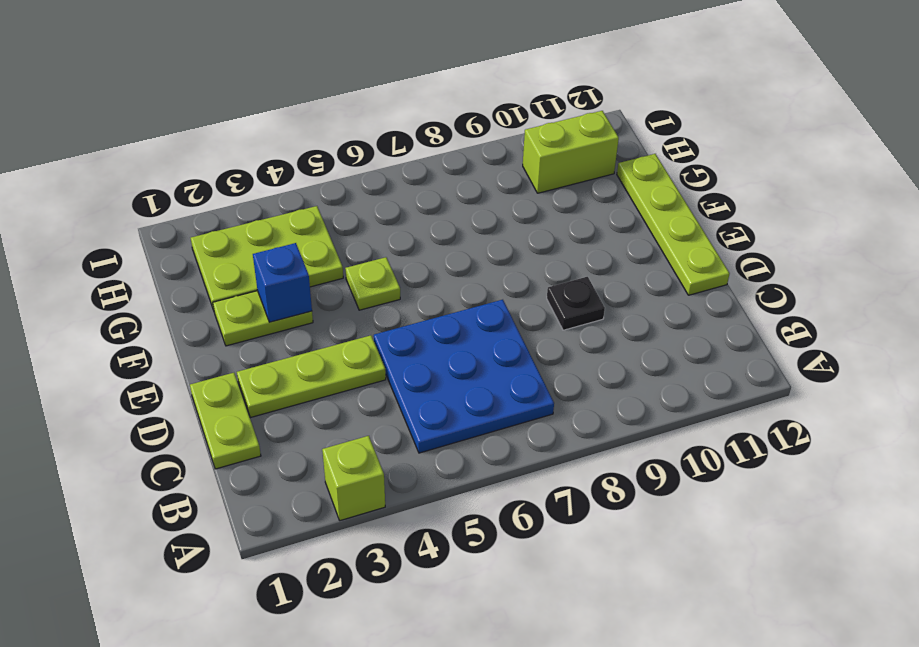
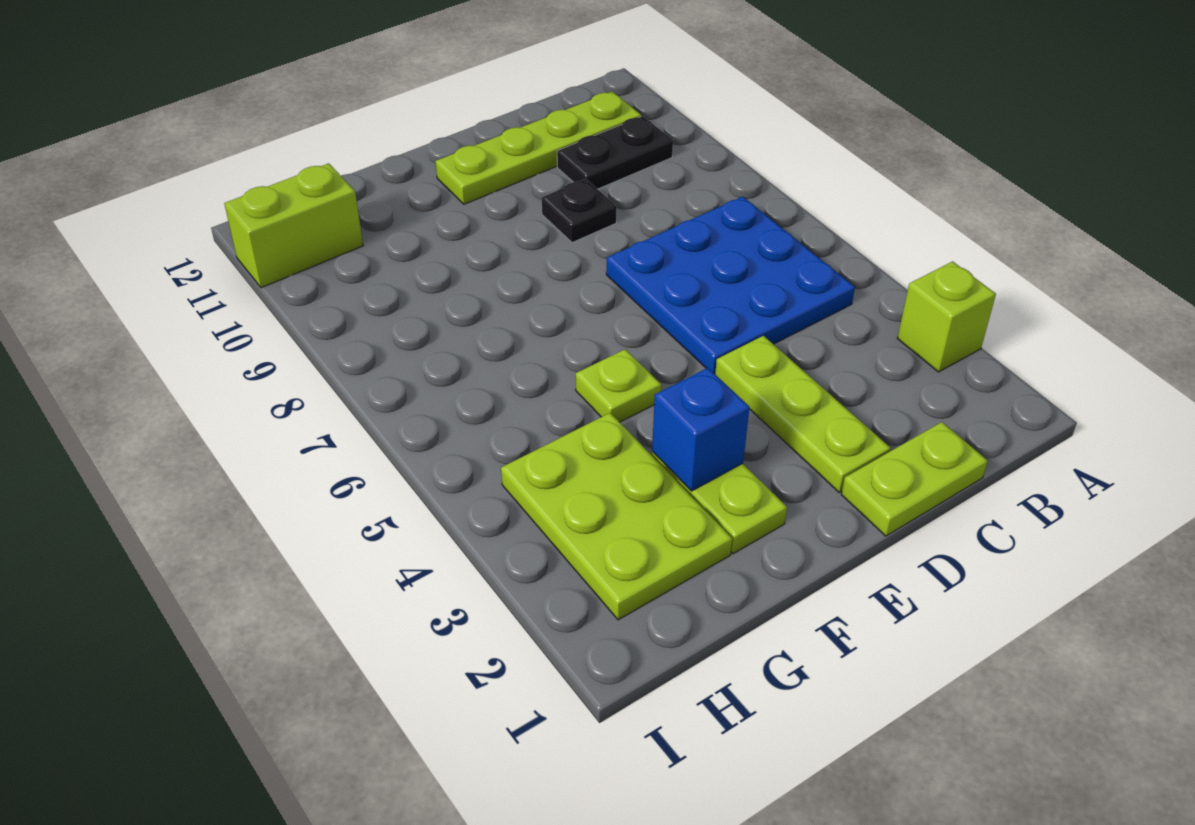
none -> black plate B10:C10 level 1
lime plate D12:G12 level 1 -> lime plate B11:E11 level 1
lime brick H10:H11 level 1 -> lime brick H11:I11 level 1

